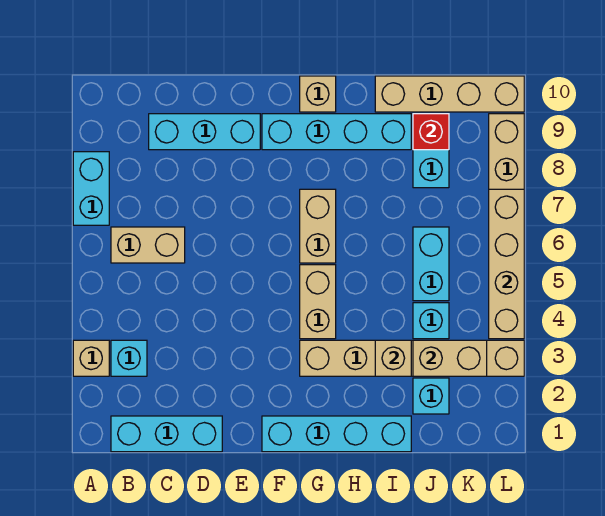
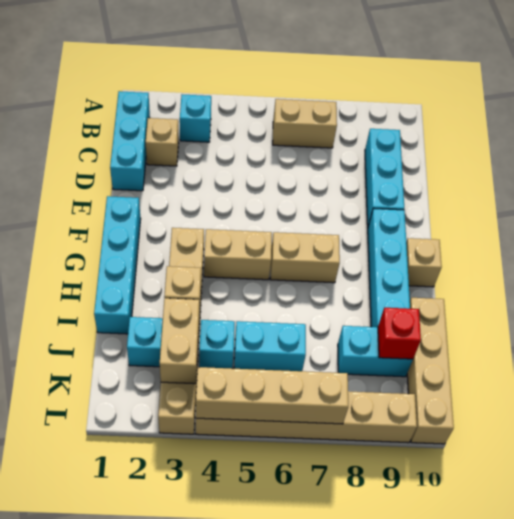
tan brick A3 level 1 -> tan brick C2 level 1
cyan brick A7:A8 level 1 -> none
tan brick B6:C6 level 1 -> tan brick B6:B7 level 1

